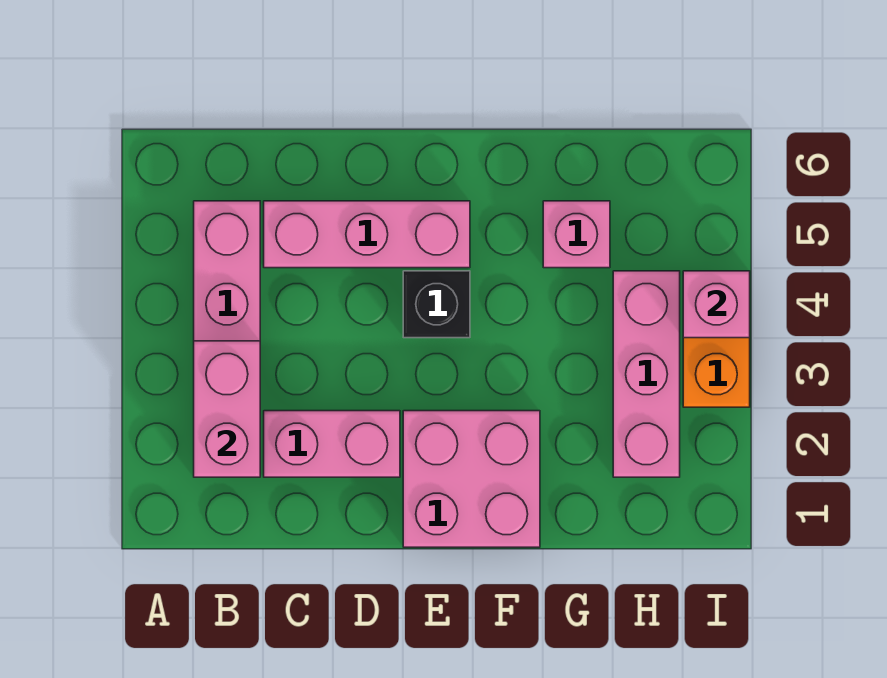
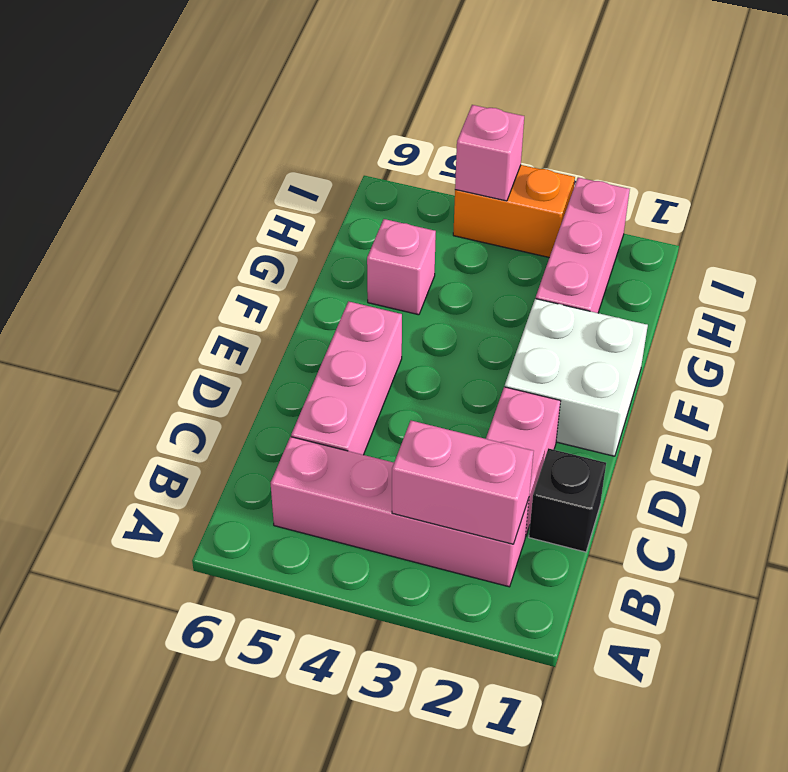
pink brick E1:F2 level 1 -> white brick E1:F2 level 1
black brick E4 level 1 -> black brick C1 level 1
pink brick H2:H4 level 1 -> pink brick G2:I2 level 1

